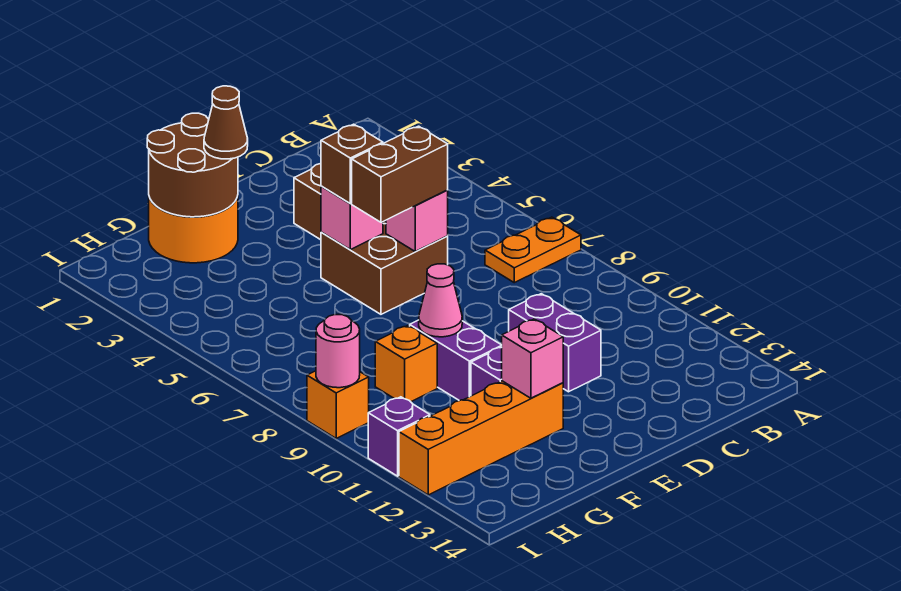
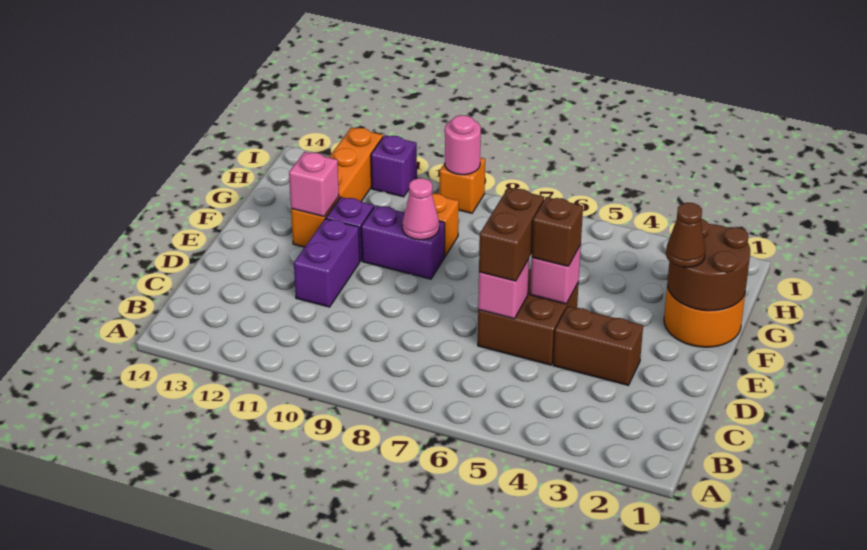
orange plate A7:B7 level 1 -> none
purple brick D10:D11 level 1 -> purple brick D11:E11 level 1

